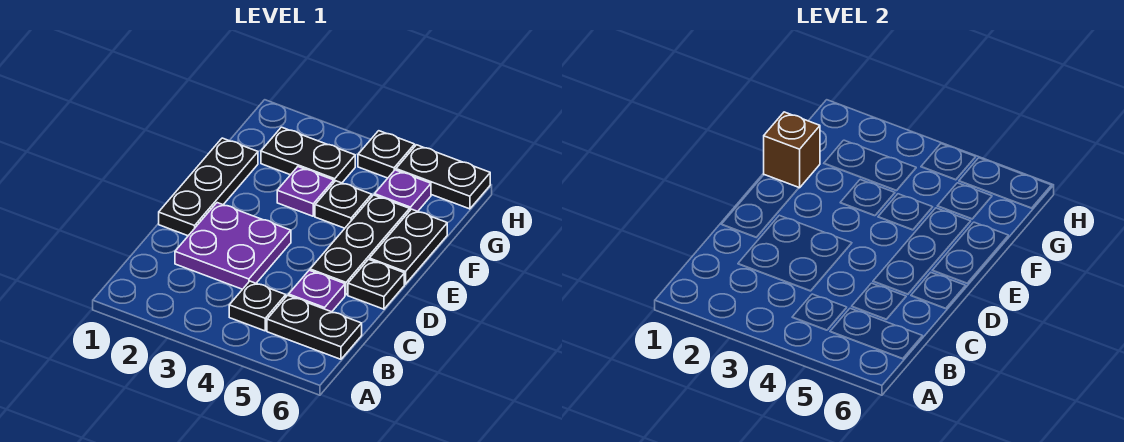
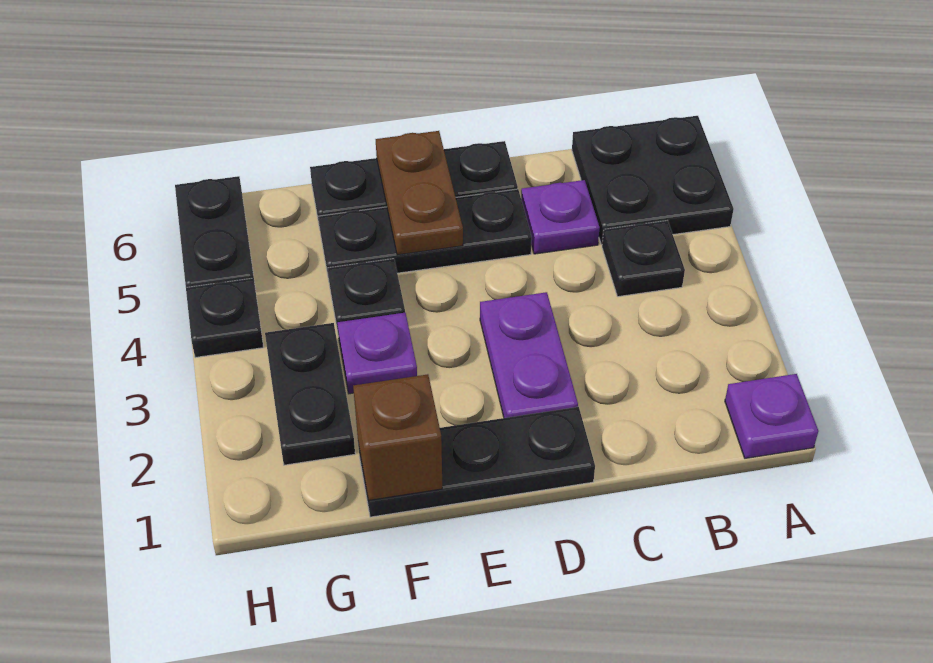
black plate B5:B6 level 1 -> black plate A5:B6 level 1
purple plate C2:D3 level 1 -> purple plate D2:D3 level 1
none -> brown plate E5:E6 level 2
purple plate G5 level 1 -> purple plate A1 level 1

